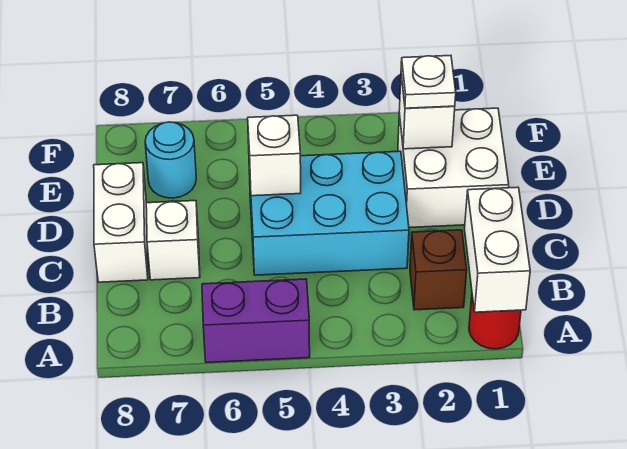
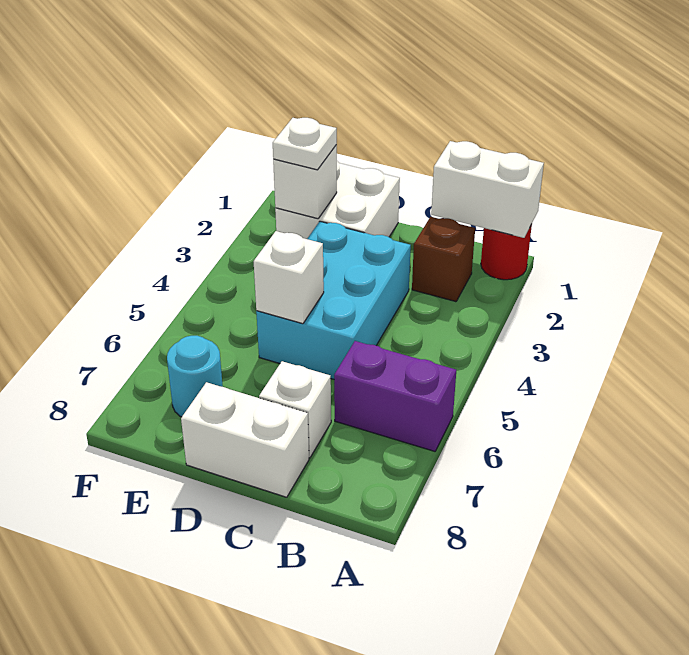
purple brick A5:A6 level 1 -> purple brick A6:B6 level 1

